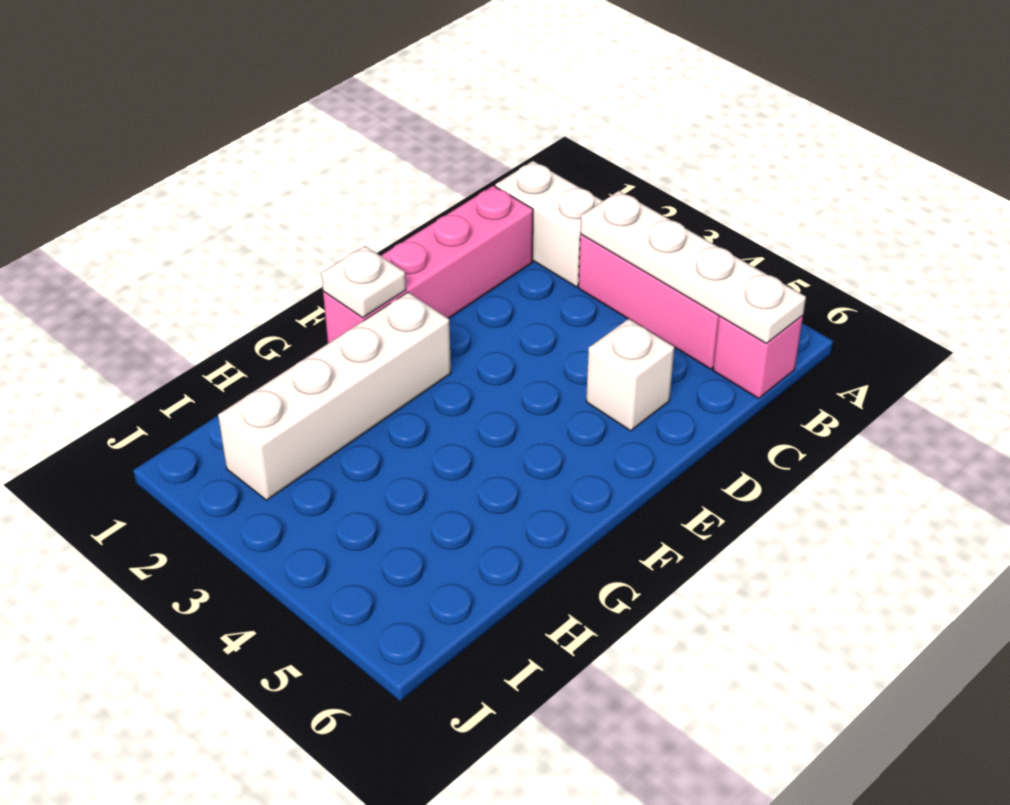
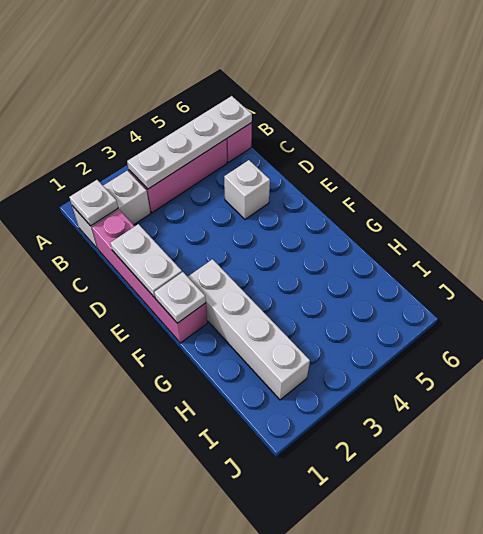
none -> white plate B1 level 2
none -> white plate D1:E1 level 2

